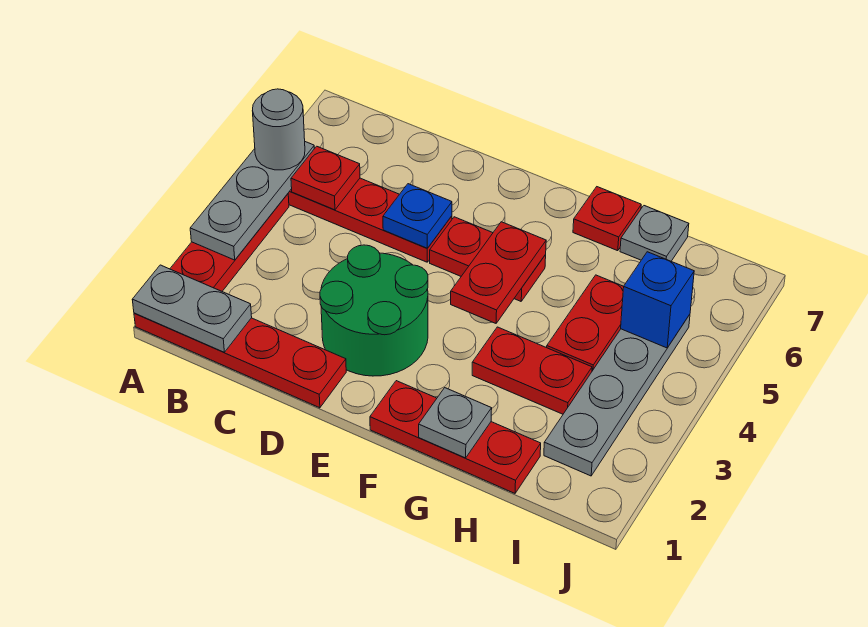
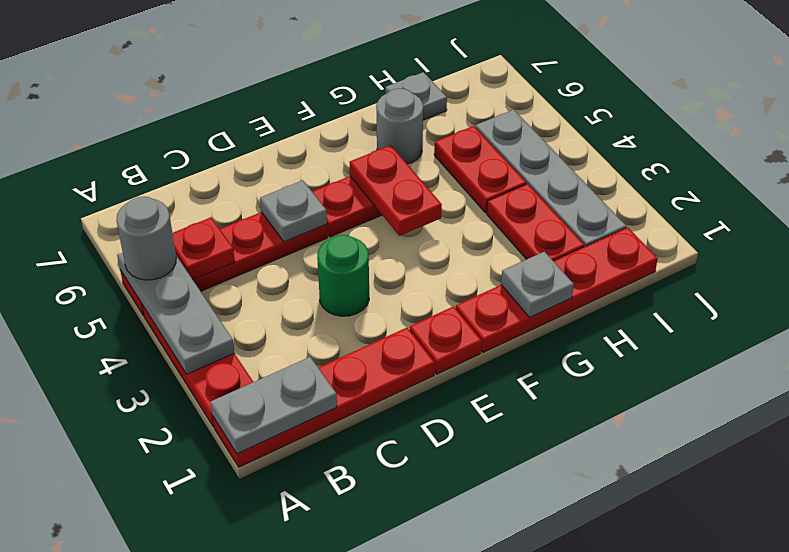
green round brick D2:E3 level 1 -> green round brick D3 level 1
blue plate D5 level 2 -> grey plate D5 level 2
red plate F1:H1 level 1 -> red plate F1:I1 level 1
red plate G3:H3 level 1 -> red plate H2:H3 level 1
none -> grey round brick G6 level 1
red plate G7 level 1 -> red plate E1 level 1
blue brick I5 level 2 -> none

